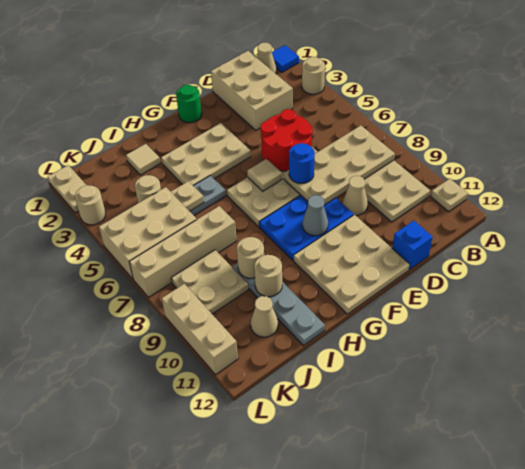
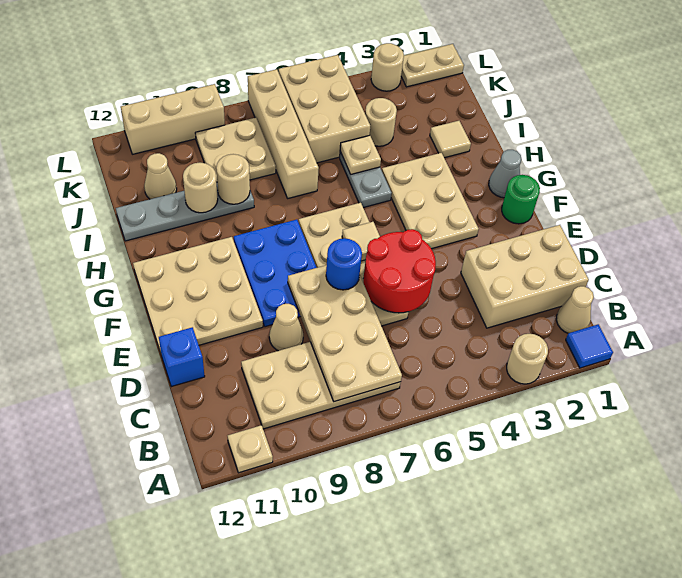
grey cone F9 level 2 -> grey cone G1 level 1

